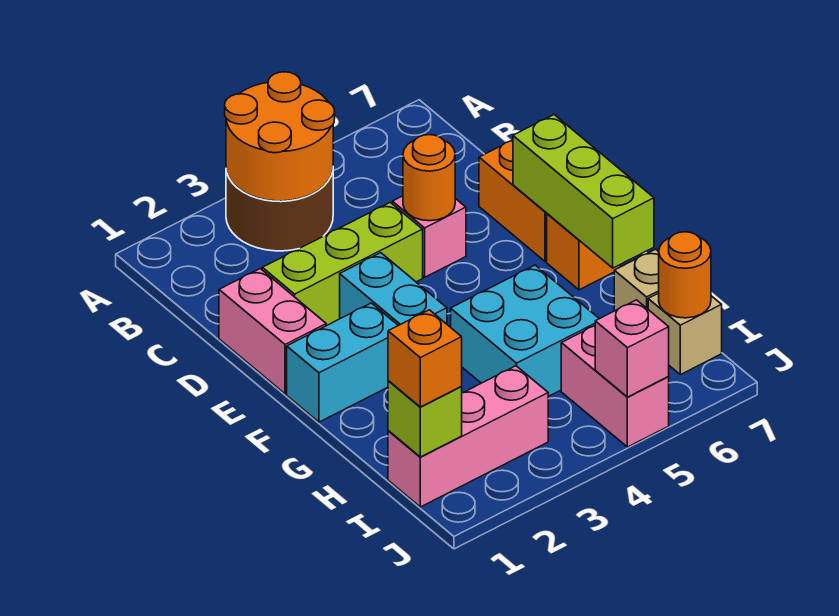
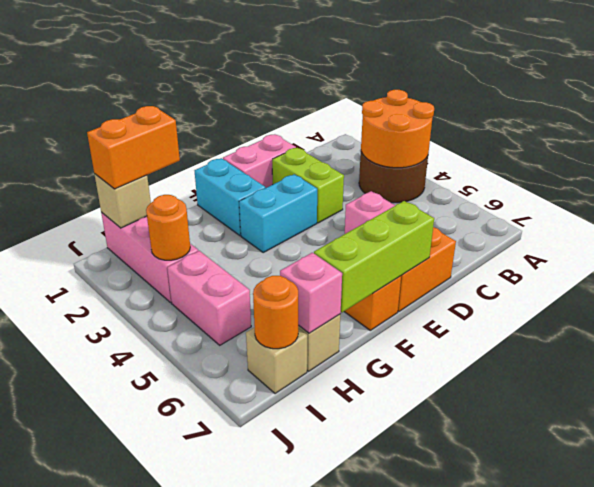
lime brick D2:D4 level 1 -> lime brick D2:D3 level 1
orange round brick D5 level 2 -> orange round brick I3 level 2
cyan brick G4:H5 level 1 -> none
lime brick I1 level 2 -> tan brick I1 level 2
orange brick I1 level 3 -> orange brick H1:I1 level 3
pink brick I5:J5 level 1 -> pink brick I4:I5 level 1
pink brick J5 level 2 -> pink brick H7 level 2

